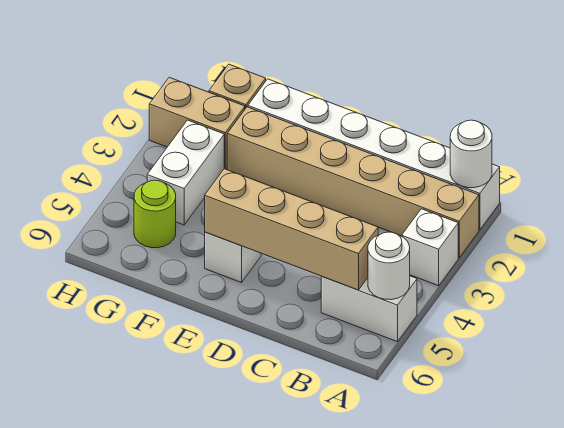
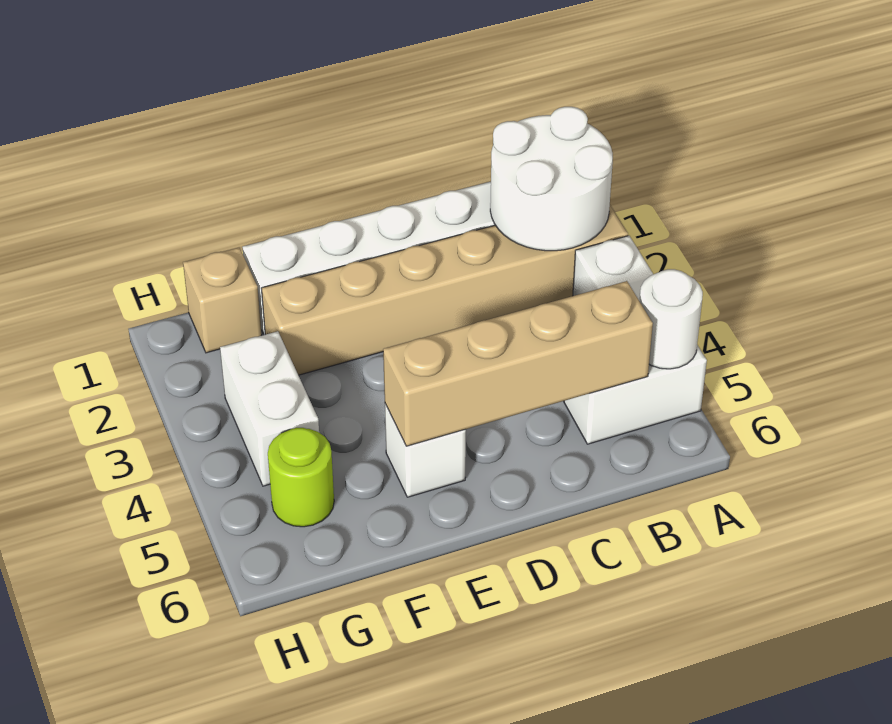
white round brick A1 level 2 -> white round brick A1:B2 level 2
tan brick G2:H2 level 1 -> none

